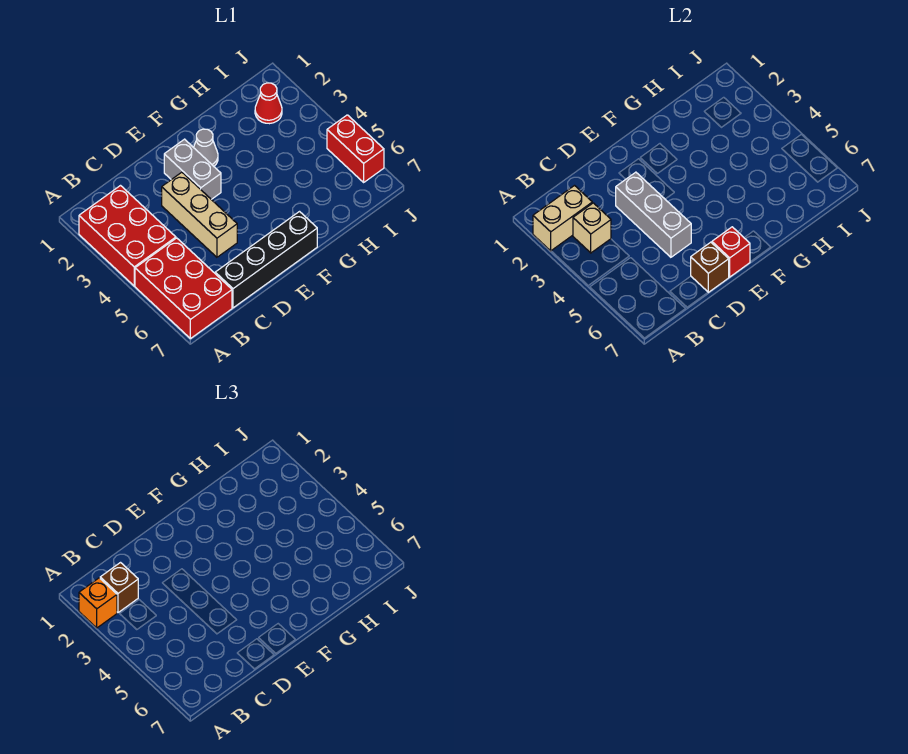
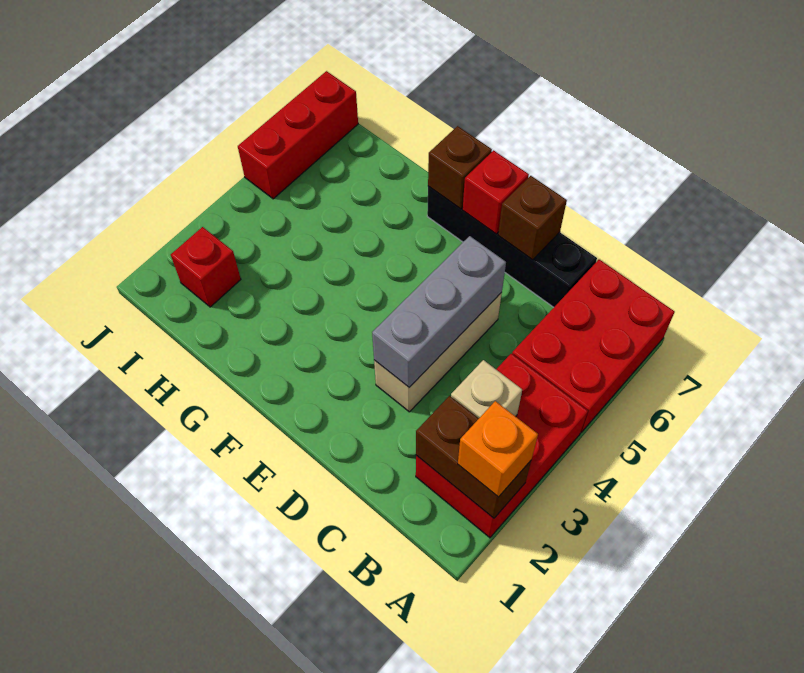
tan brick A2:B2 level 2 -> brown brick A2:B2 level 2
brown brick B2 level 3 -> brown brick F7 level 2
grey brick E2:E3 level 1 -> none
grey cone F2 level 1 -> none
red cone I2 level 1 -> red brick I2 level 1
red brick J5:J6 level 1 -> red brick J5:J7 level 1

